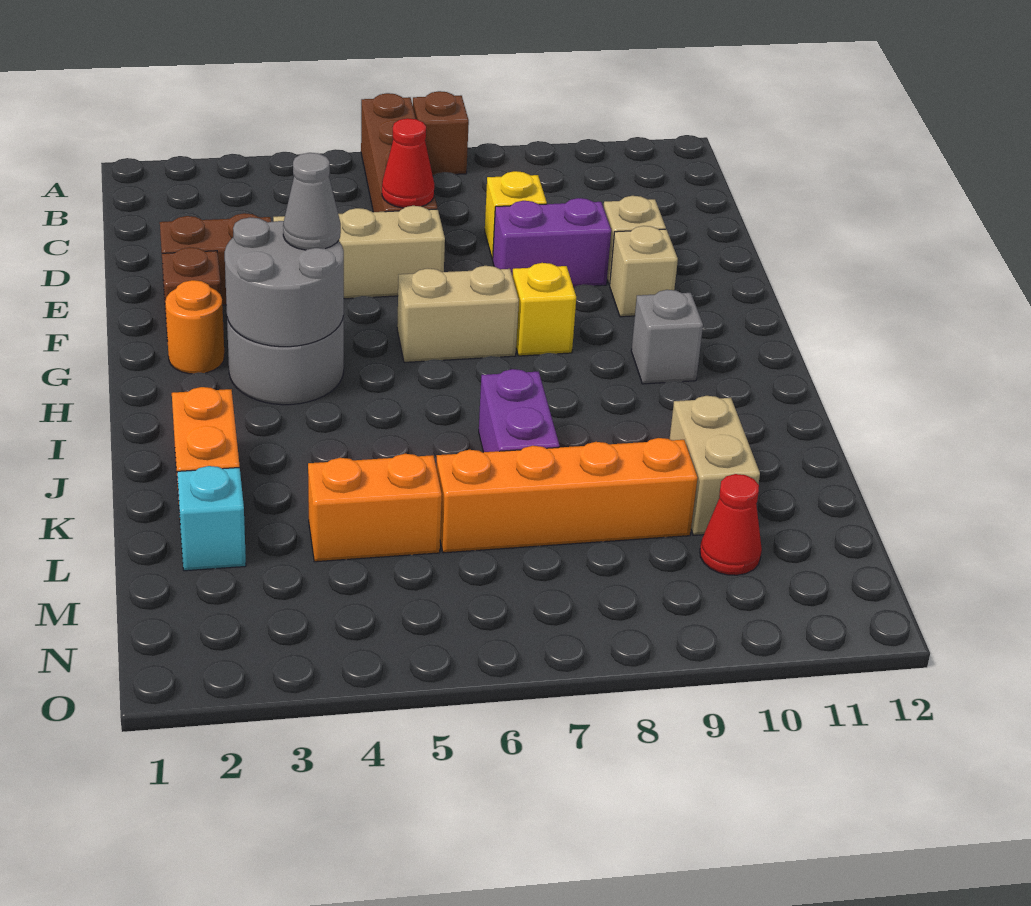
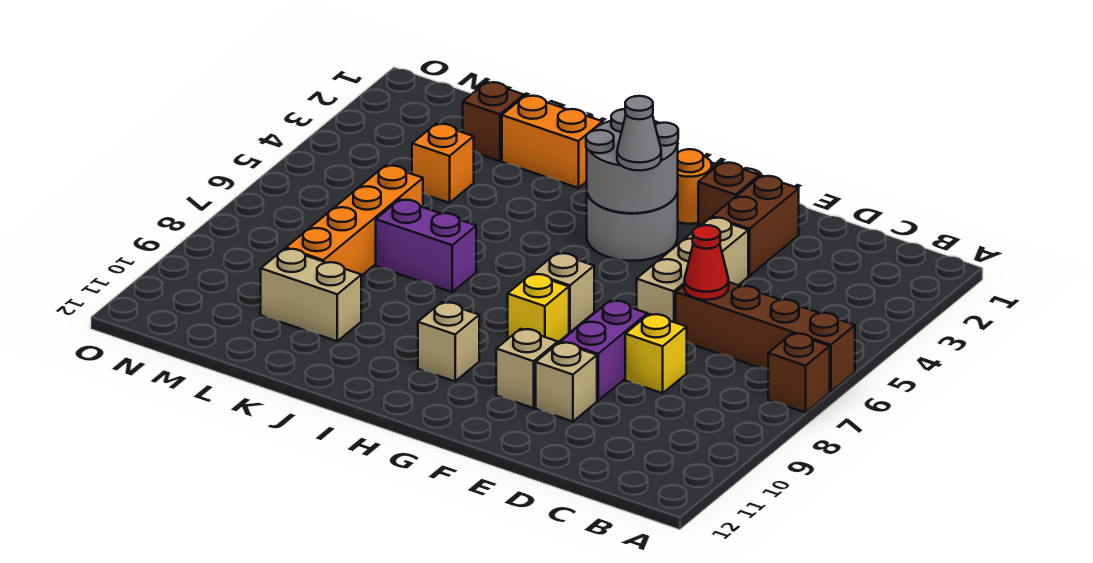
tan brick G6:G7 level 1 -> tan brick G7 level 1
grey brick H10 level 1 -> tan brick H10 level 1
cyan brick L2 level 1 -> brown brick L2 level 1
orange brick L4:L5 level 1 -> orange brick L4 level 1
red cone M10 level 1 -> none

